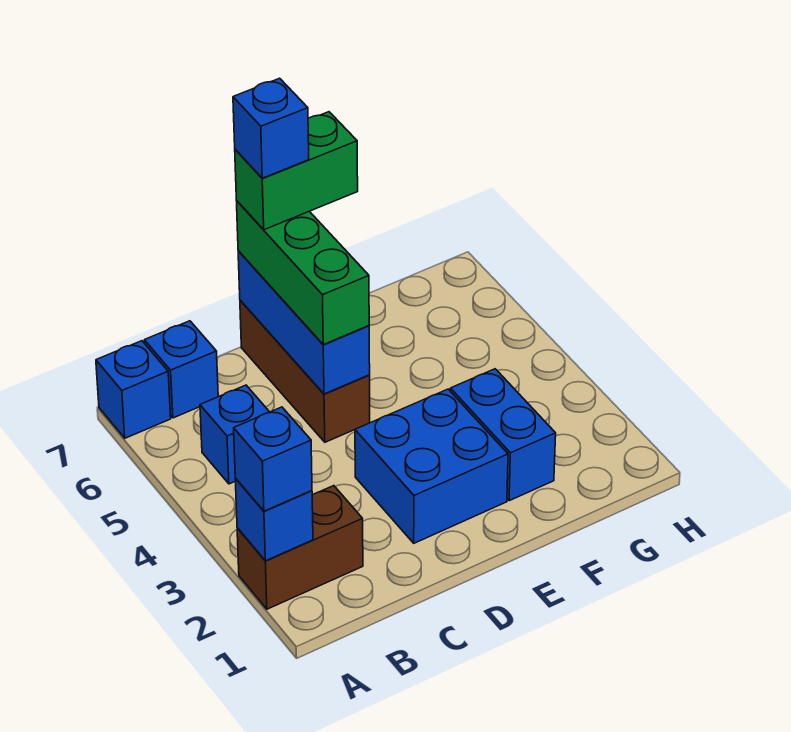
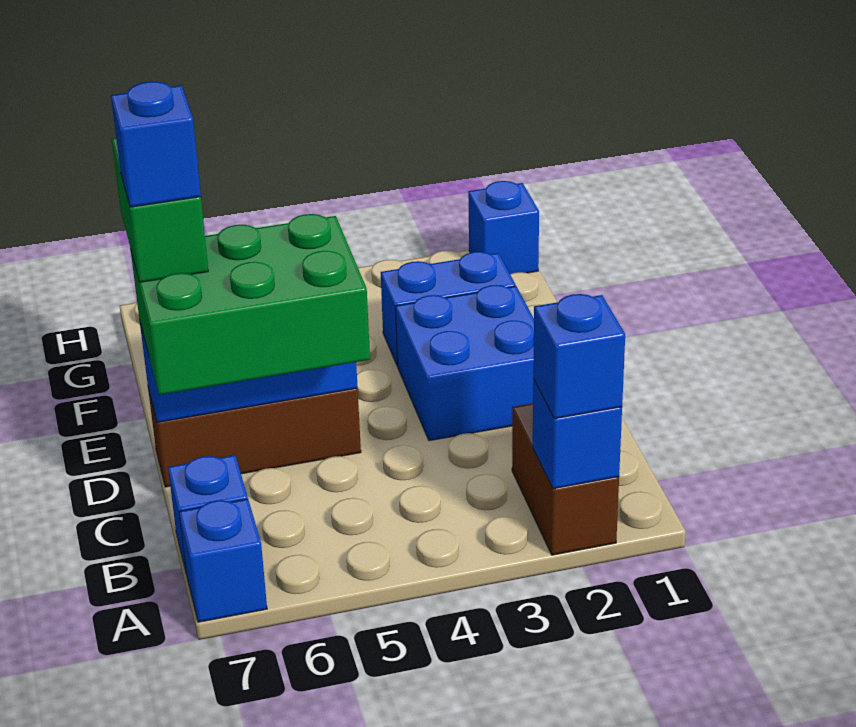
blue brick B5 level 1 -> blue brick H1 level 1
green brick D5:D7 level 3 -> green brick C5:D7 level 3

